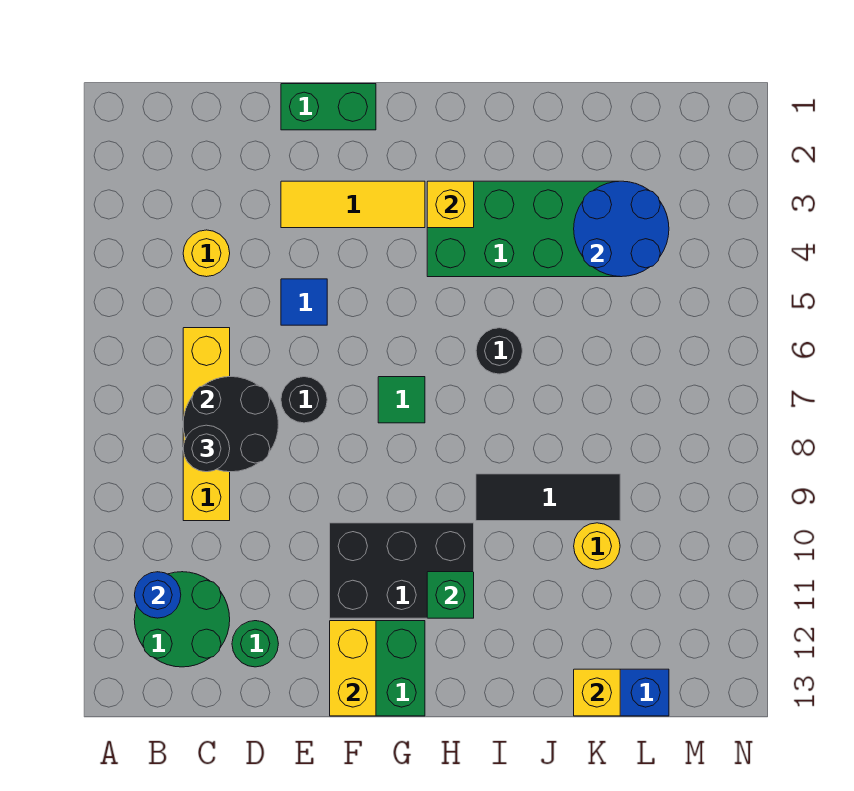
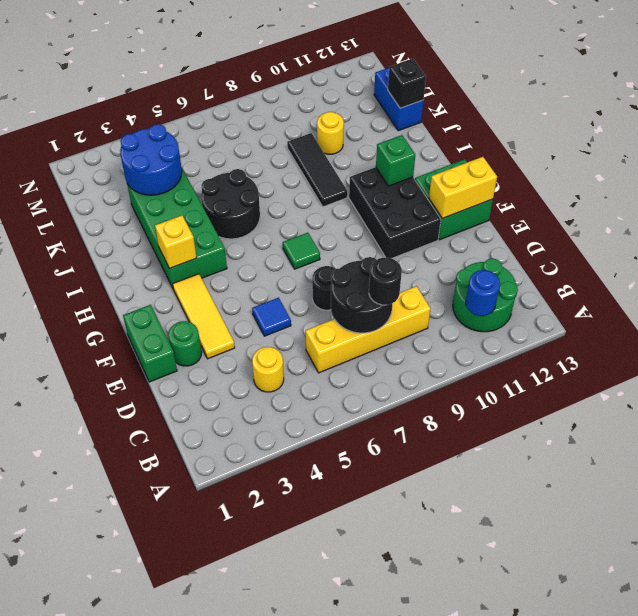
green round brick D12 level 1 -> green round brick E2 level 1
black round brick I6 level 1 -> black round brick I5:J6 level 1
yellow brick K13 level 2 -> black brick K13 level 2

